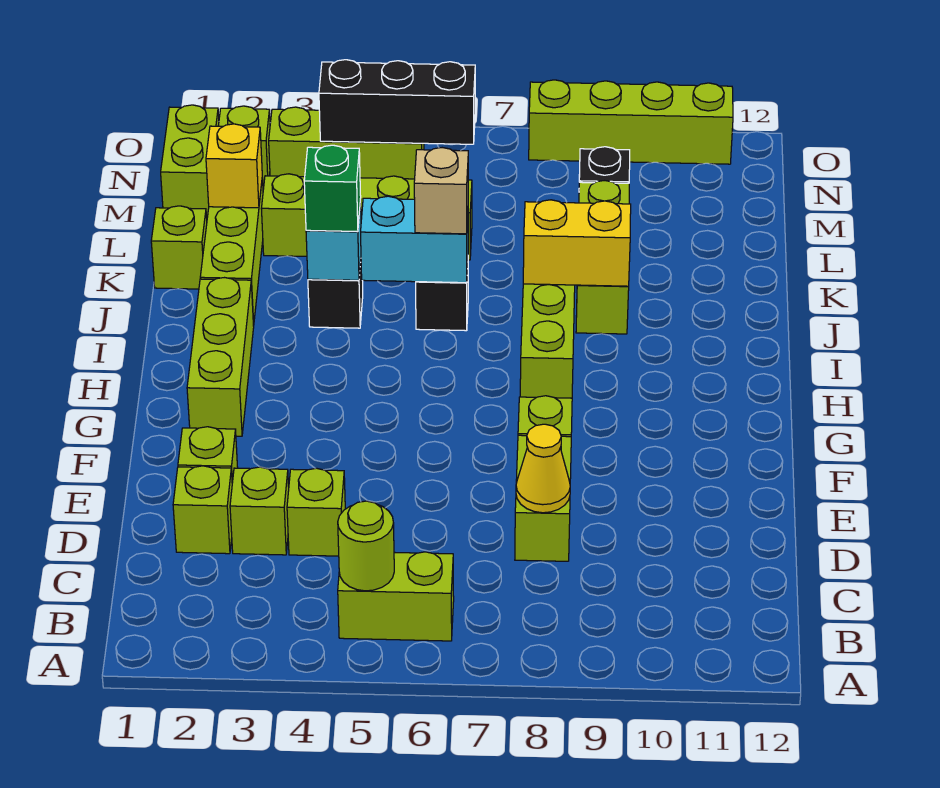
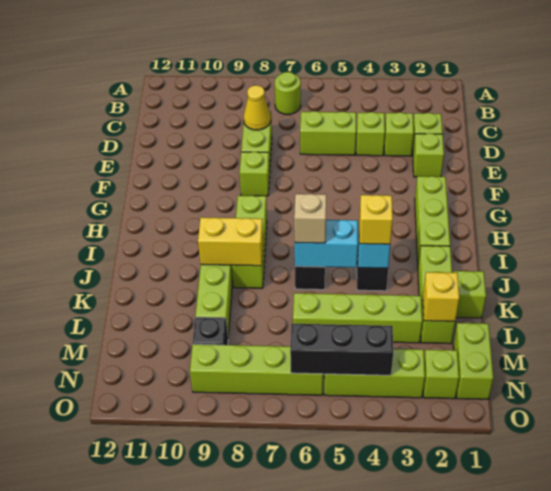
lime brick B5:B6 level 1 -> lime brick D5:D6 level 1
lime round brick B5 level 2 -> lime round brick B7 level 1
green brick J4 level 3 -> yellow brick J4 level 3
lime brick O8:O11 level 1 -> lime brick N6:N9 level 1

